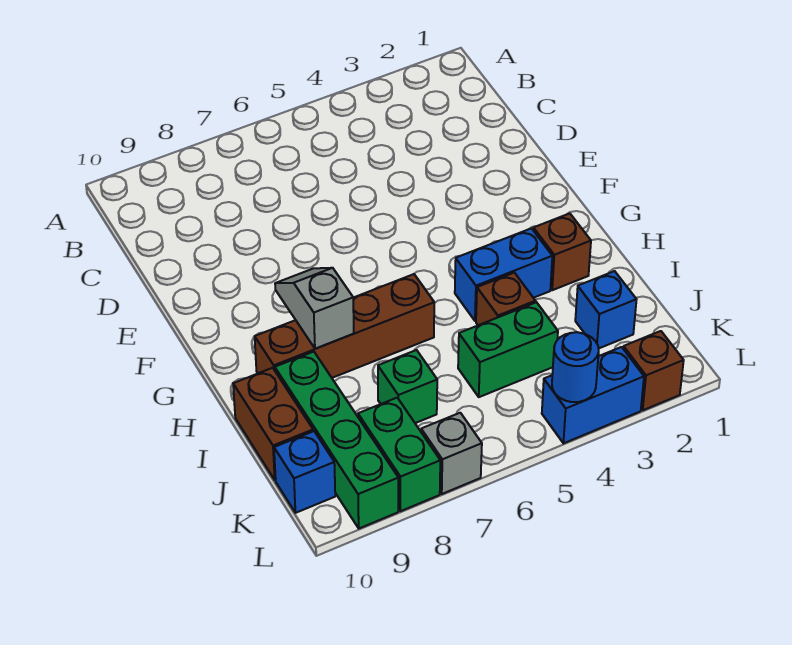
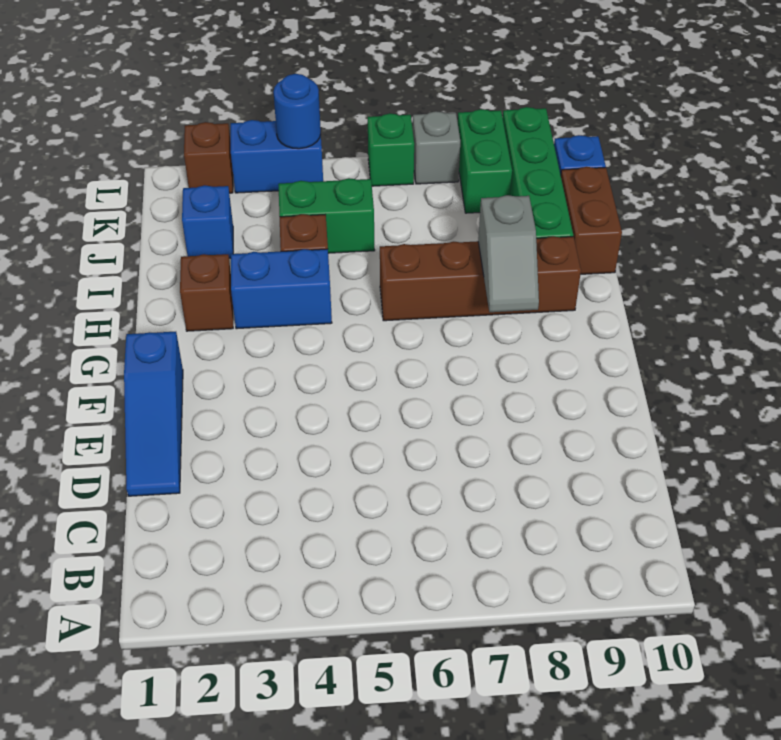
none -> blue slope D1:F1 level 1 top F
green brick J7 level 1 -> green brick L6 level 1

